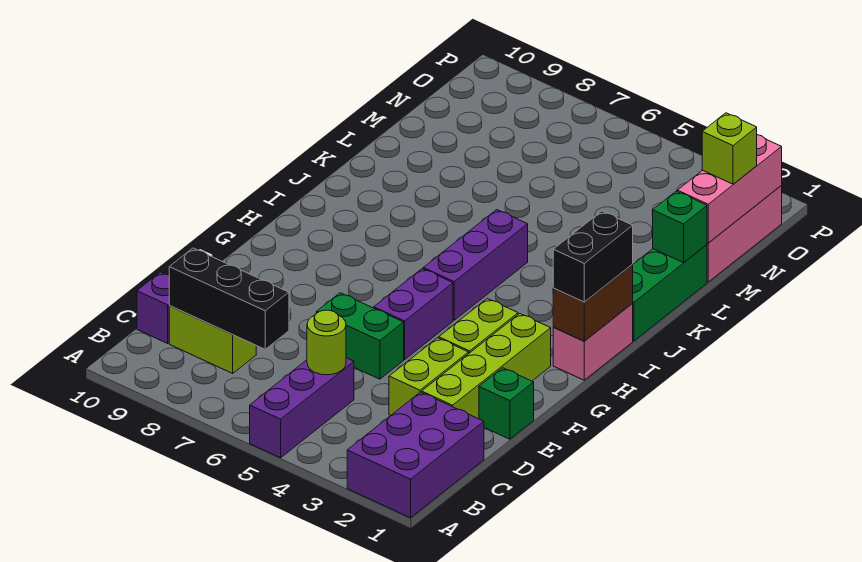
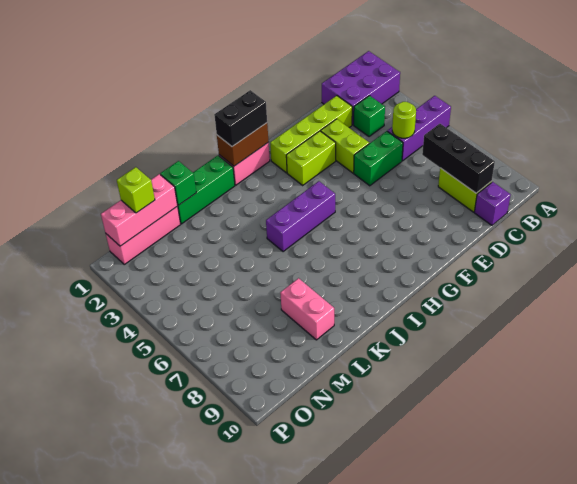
lime brick D3:E3 level 1 -> lime brick E3:E4 level 1
green brick E1 level 1 -> green brick C3 level 1
green brick E5:E6 level 1 -> green brick D5:E5 level 1
purple brick F5:G5 level 1 -> none
none -> pink brick L8:L9 level 1

